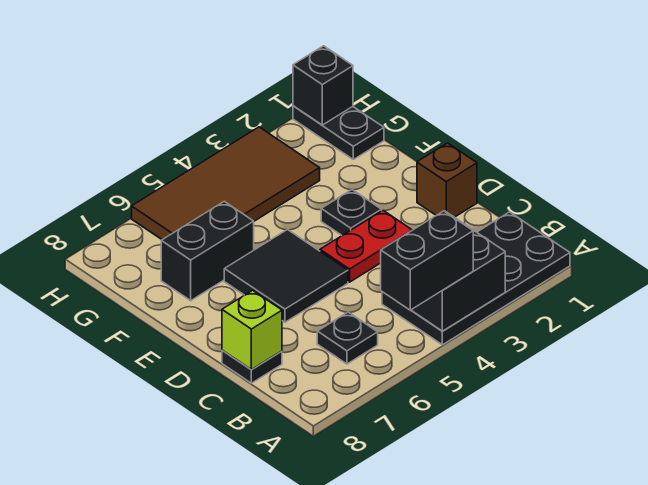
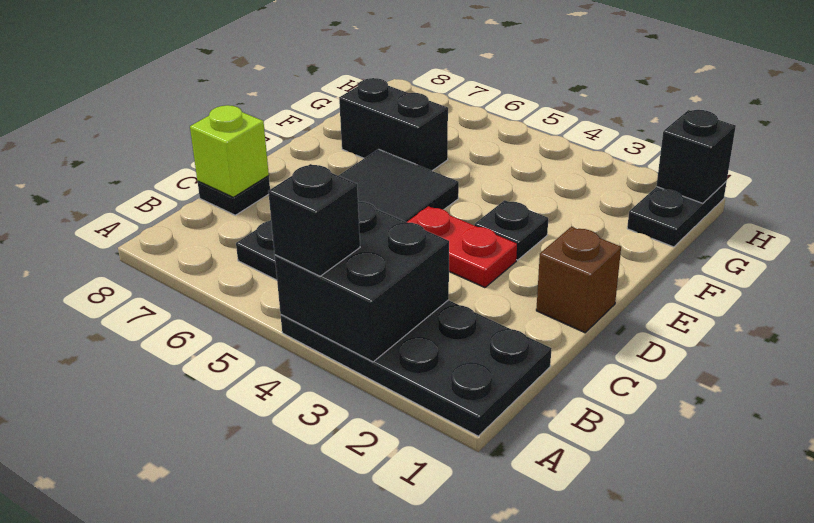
black brick A4:A5 level 3 -> black brick A4 level 3
brown tile G3:H6 level 1 -> none

